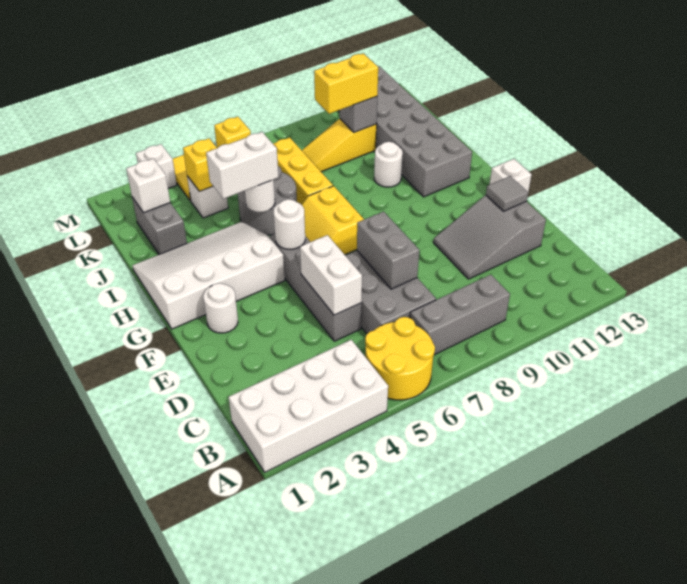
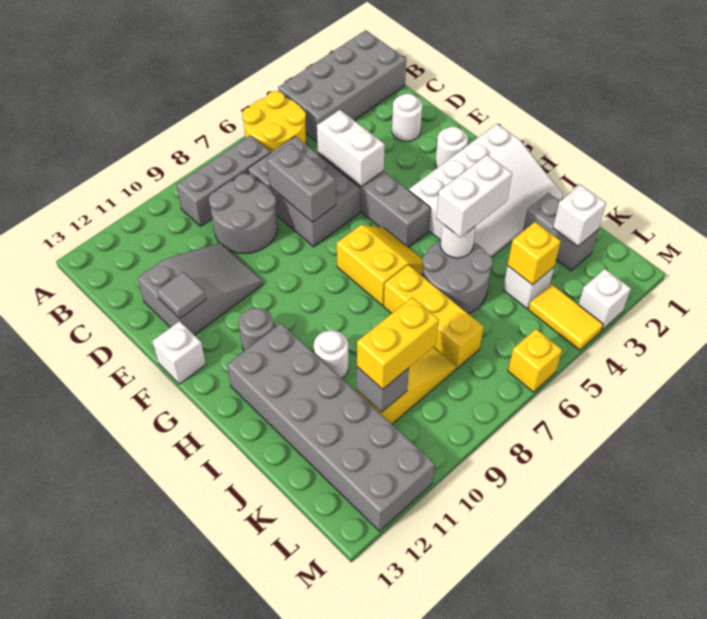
white brick A1:B4 level 1 -> grey brick A1:B4 level 1
none -> grey round brick C8:D9 level 1
white round brick G5 level 2 -> white round brick D2 level 1
none -> grey round brick G11 level 1

